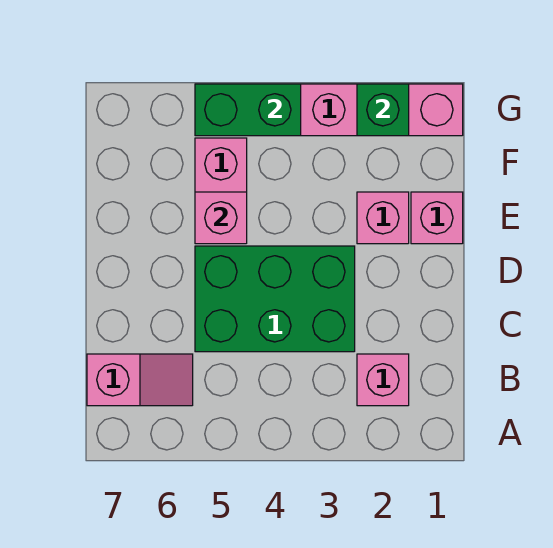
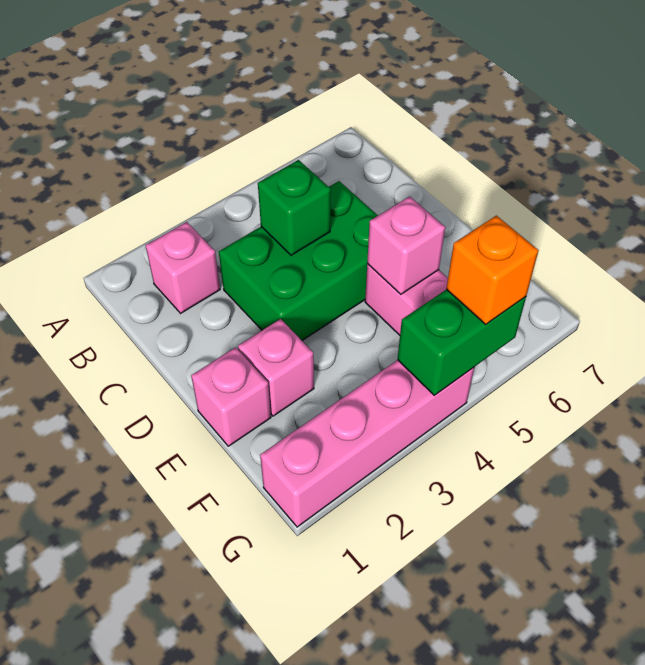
pink slope B6:B7 level 1 top 7 -> none
green brick G2 level 2 -> green brick C4 level 2
none -> orange brick G5 level 3

